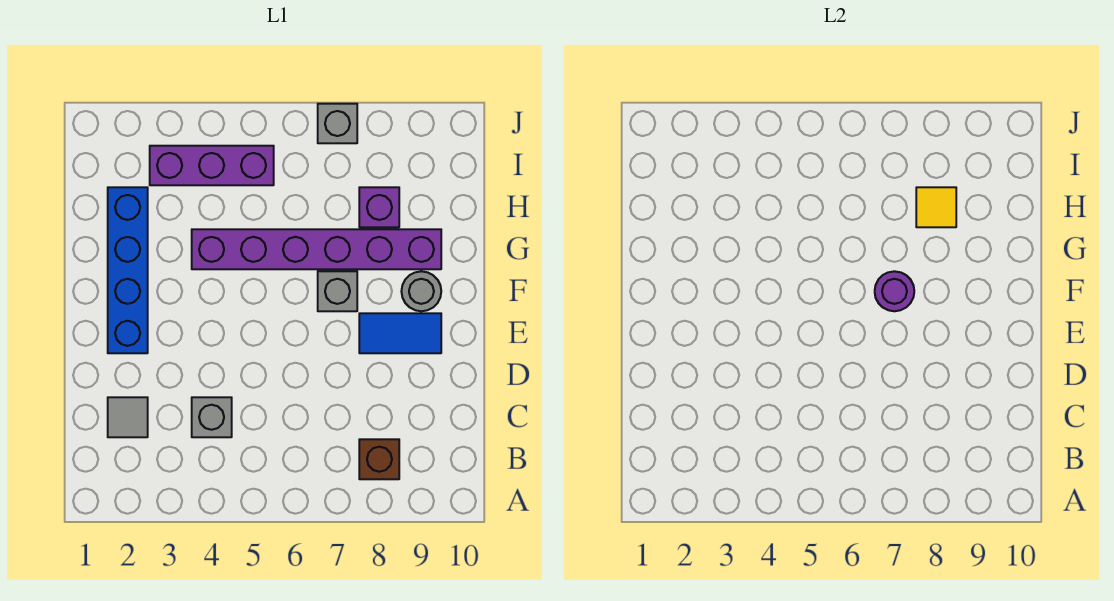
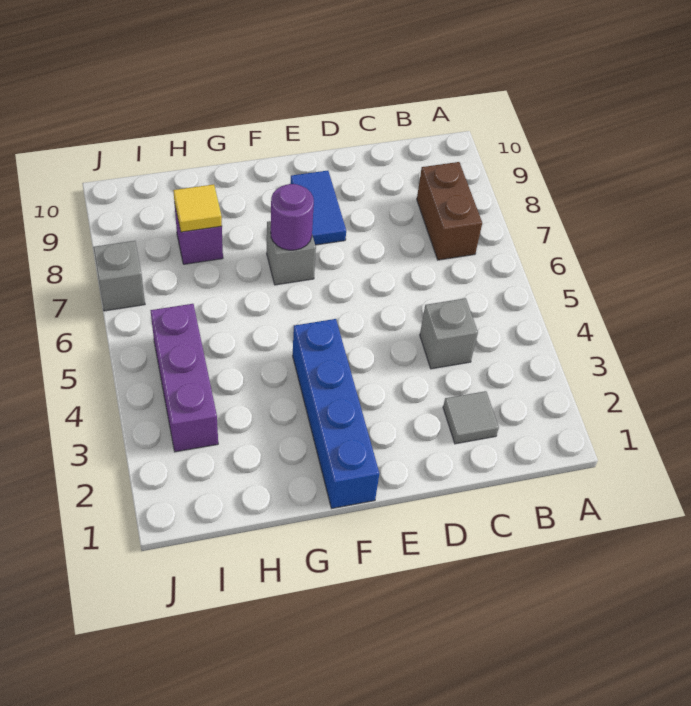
brown brick B8 level 1 -> brown brick B7:B8 level 1
blue brick E2:H2 level 1 -> blue brick F1:F4 level 1
grey round brick F9 level 1 -> none
purple brick G4:G9 level 1 -> none

